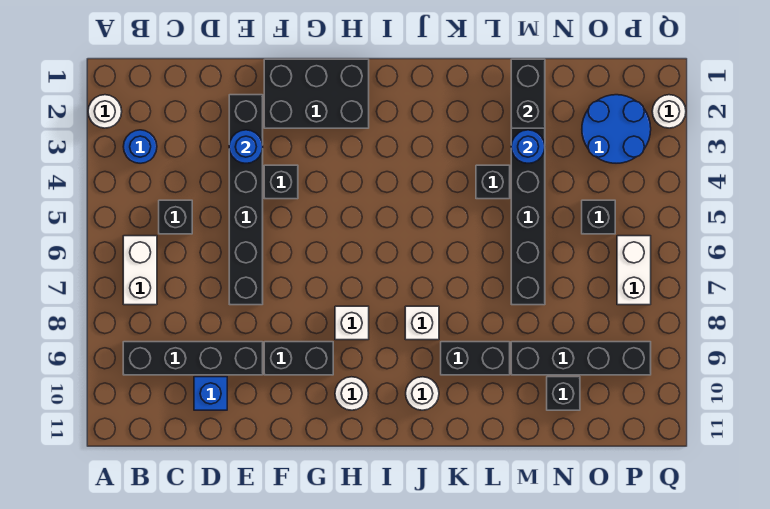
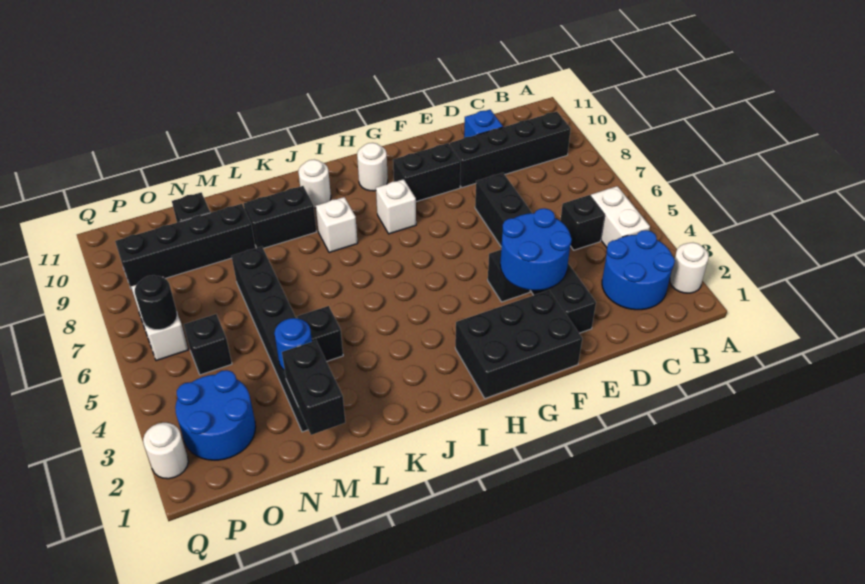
blue round brick B3 level 1 -> blue round brick B2:C3 level 1
white brick B6:B7 level 1 -> white brick B4:B5 level 1
blue round brick E3 level 2 -> blue round brick E3:F4 level 2
none -> black round brick P6 level 2

